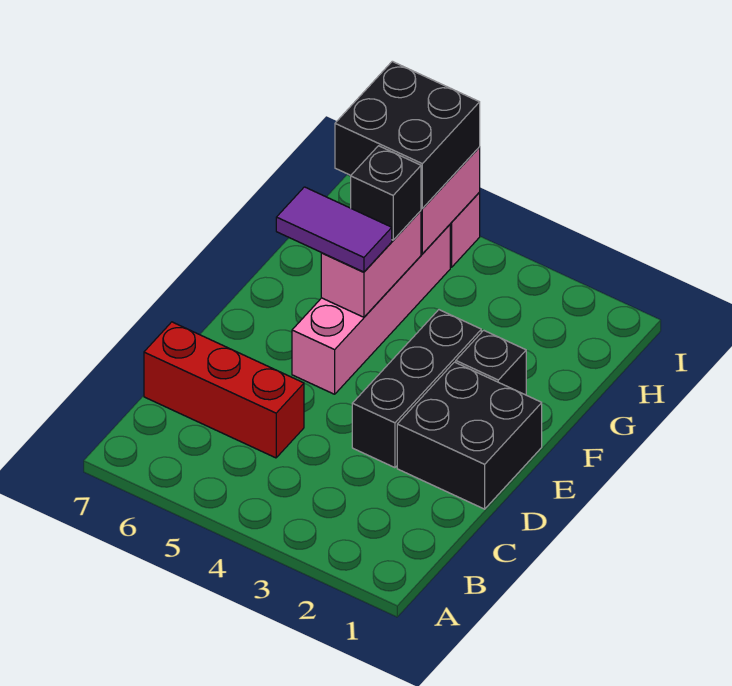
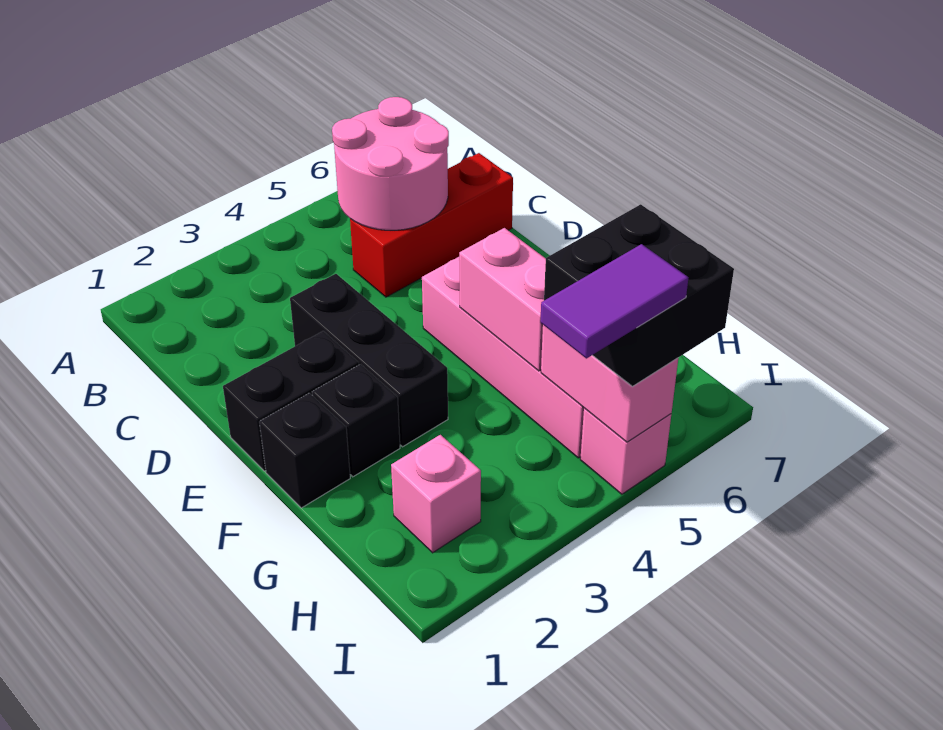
none -> pink round brick B5:C6 level 2
black brick D1:E2 level 1 -> black brick E1:E2 level 1
purple tile F5:F6 level 3 -> purple tile I4:I5 level 4
black brick G5 level 3 -> black brick F1 level 1
none -> pink brick H2 level 1

